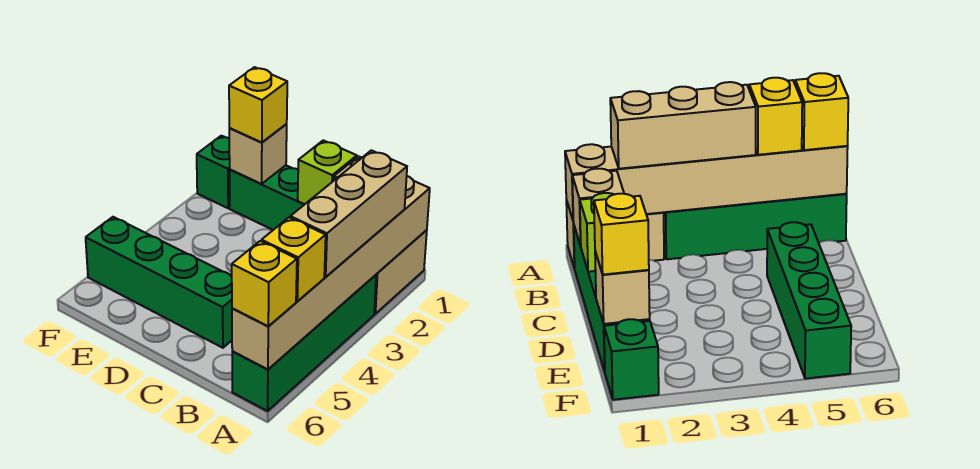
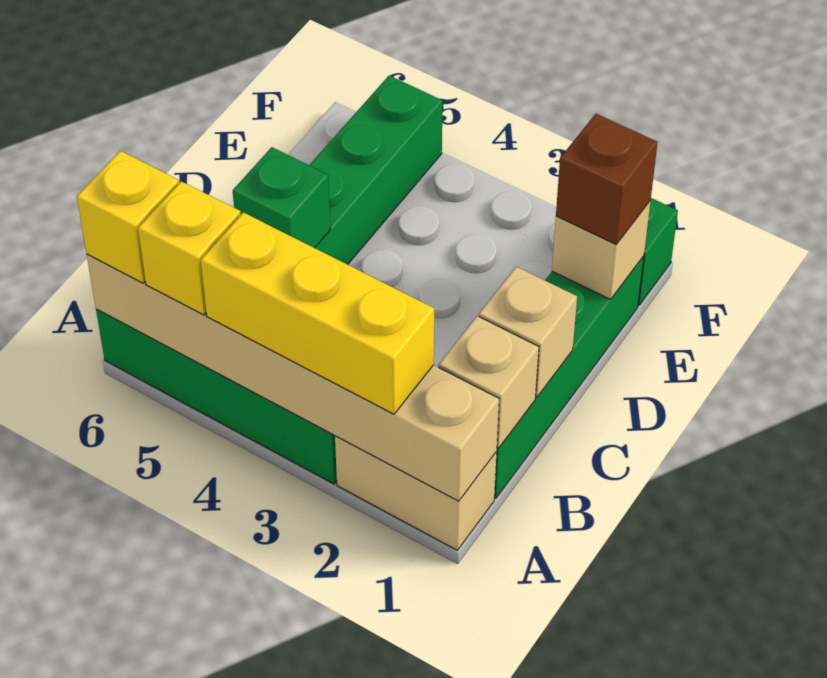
tan brick A2:A4 level 3 -> yellow brick A2:A4 level 3
lime brick C1 level 2 -> tan brick C1 level 2
none -> green brick C5 level 2
yellow brick E1 level 3 -> brown brick E1 level 3

